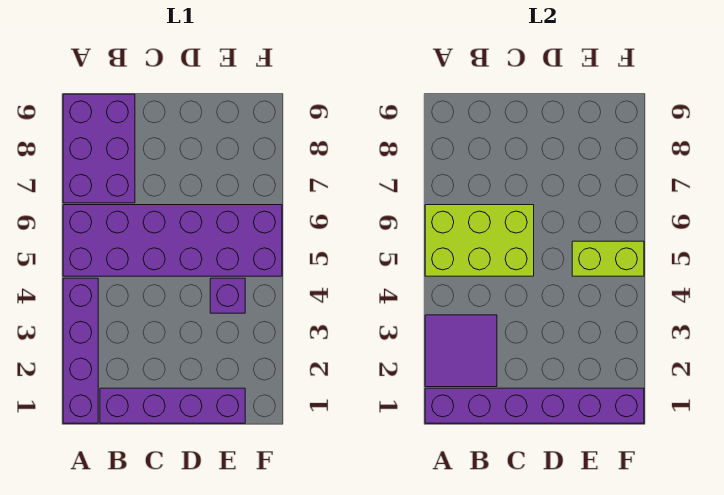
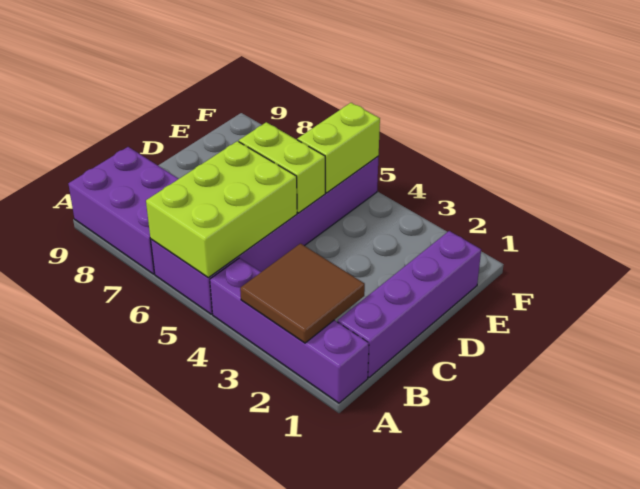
purple brick A1:F1 level 2 -> none
purple tile A2:B3 level 2 -> brown tile A2:B3 level 2
none -> lime brick D5:D6 level 2
purple brick E4 level 1 -> none

